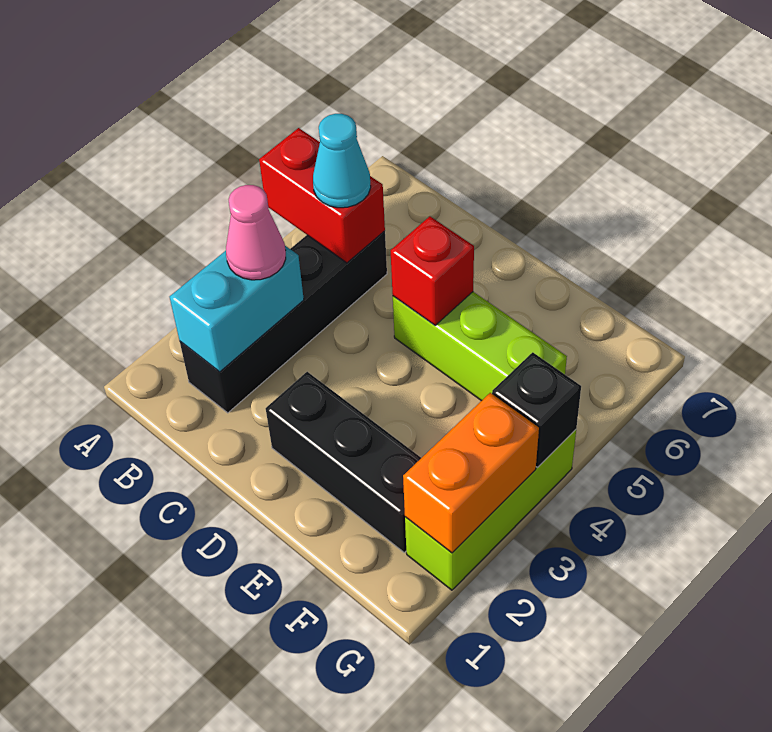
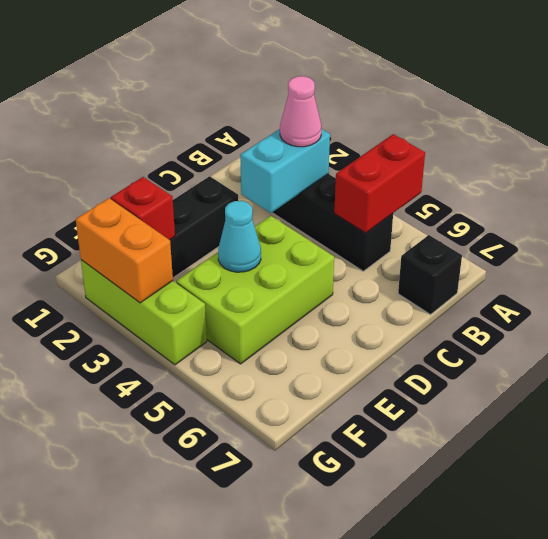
cyan brick B2:B3 level 2 -> cyan brick B3:C3 level 2
cyan cone B5 level 3 -> cyan cone E4 level 2
lime brick D5:F5 level 1 -> lime brick D4:F5 level 1
red brick D5 level 2 -> red brick F2 level 2
black brick G4 level 2 -> black brick B7 level 1

